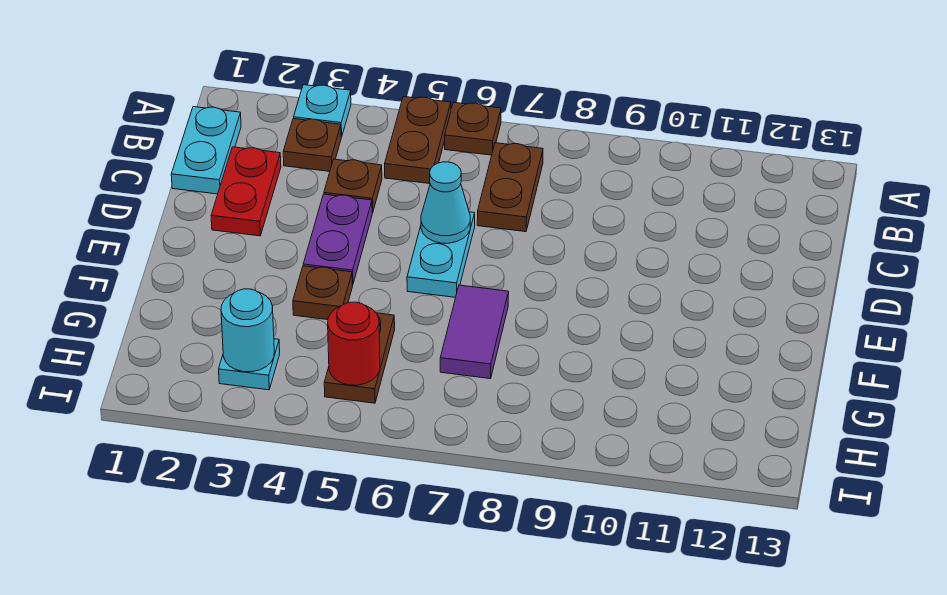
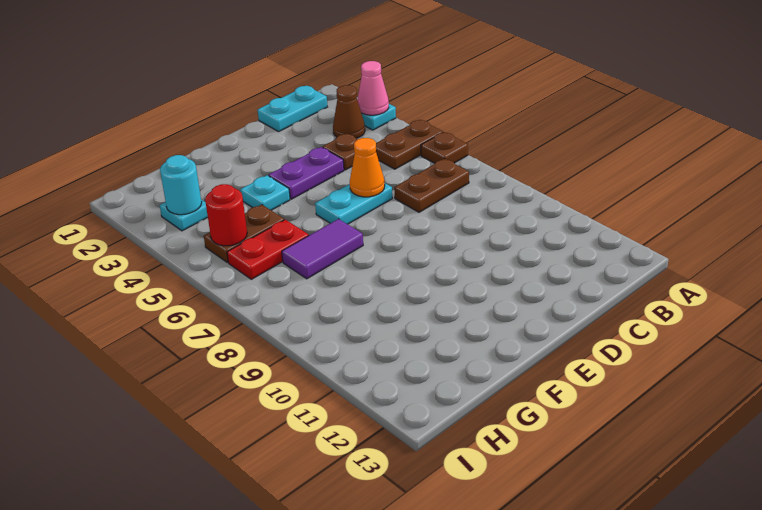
none -> pink cone A3 level 2
brown plate B3 level 1 -> brown cone B3 level 1
red plate C2:D2 level 1 -> red plate G6:H6 level 1
cyan cone D6 level 2 -> orange cone D6 level 2
brown plate F4 level 1 -> cyan plate F4 level 1

